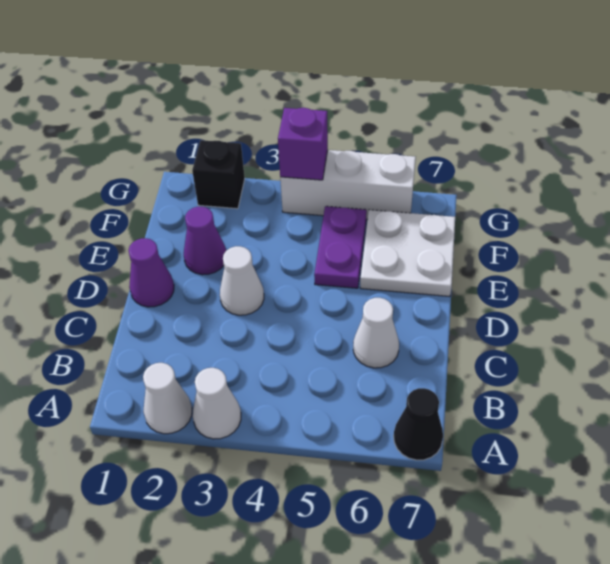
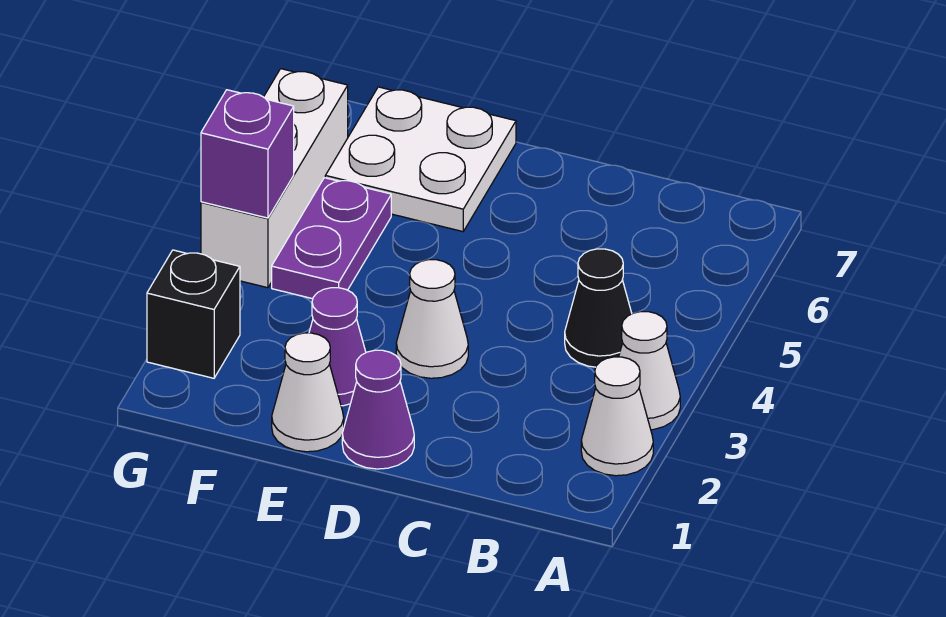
black cone A7 level 1 -> black cone B4 level 1
white cone C6 level 1 -> white cone E1 level 1
purple plate E5:F5 level 1 -> purple plate F4:F5 level 1

